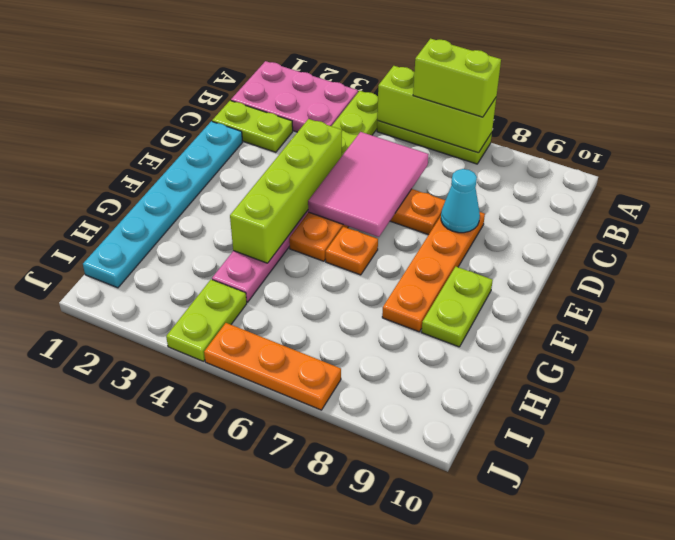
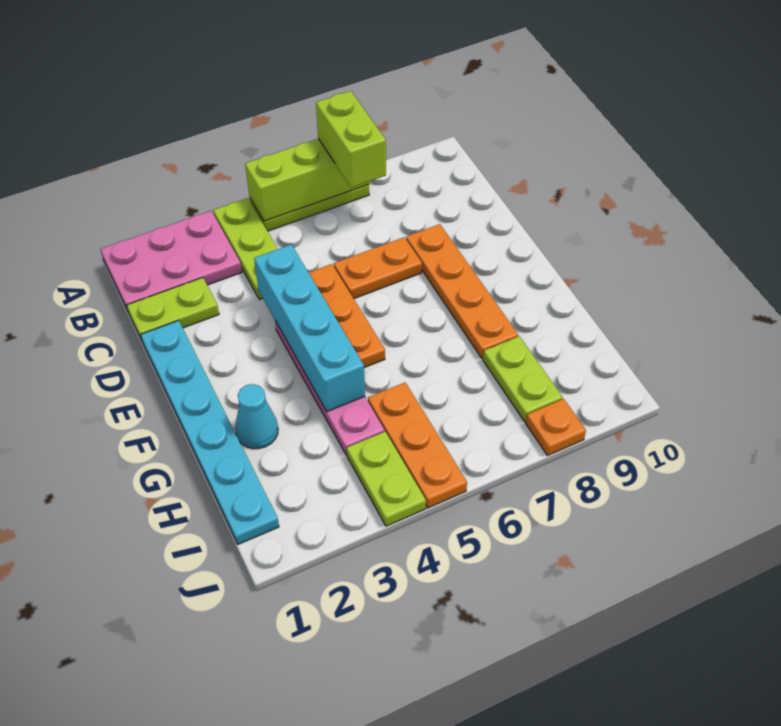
lime brick A6:A7 level 3 -> lime brick A7:B7 level 3
pink tile C5:E6 level 2 -> none
lime brick D4:G4 level 2 -> cyan brick D4:G4 level 2
cyan cone D8 level 2 -> cyan cone G2 level 1
orange plate F6 level 1 -> orange plate J8 level 1
lime plate F9:G9 level 1 -> lime plate H8:I8 level 1
orange plate J5:J7 level 1 -> orange plate H5:J5 level 1

